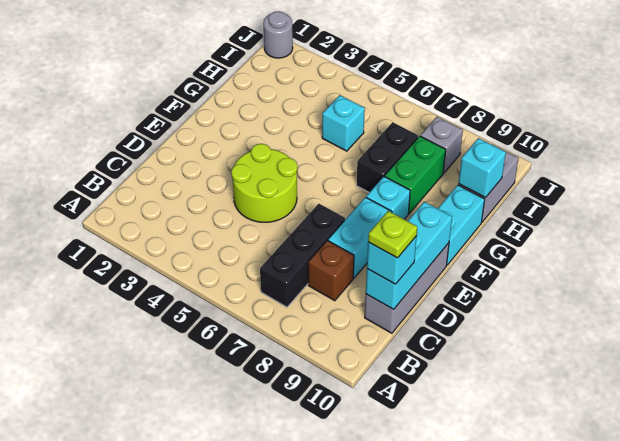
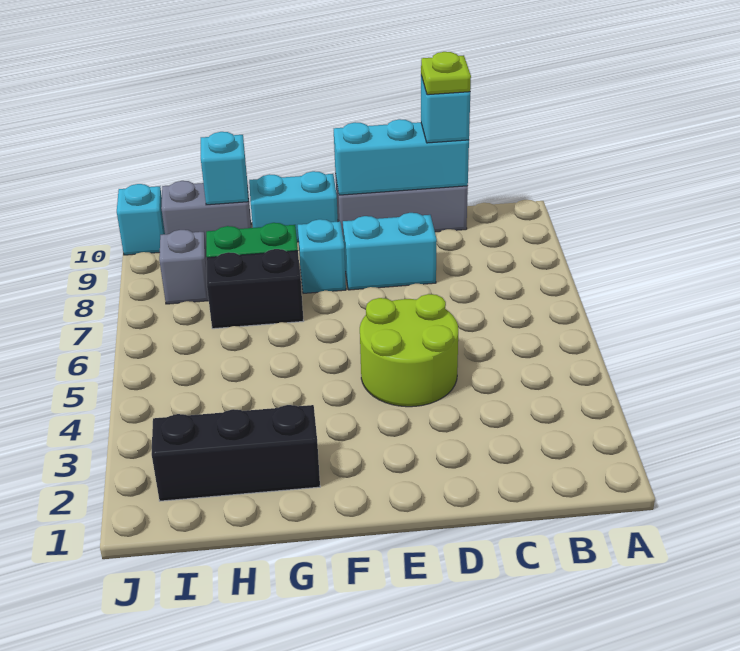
black brick B7:D7 level 1 -> black brick G2:I2 level 1
brown brick C8 level 1 -> none
cyan brick H5 level 1 -> cyan brick J10 level 1
grey round brick J1 level 1 -> none

